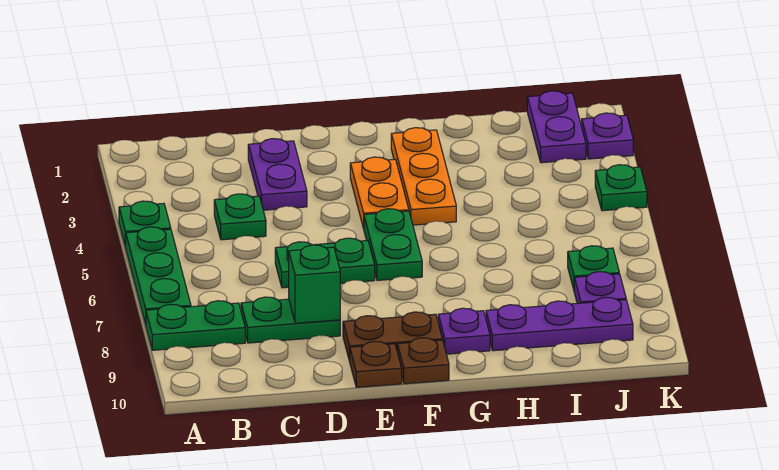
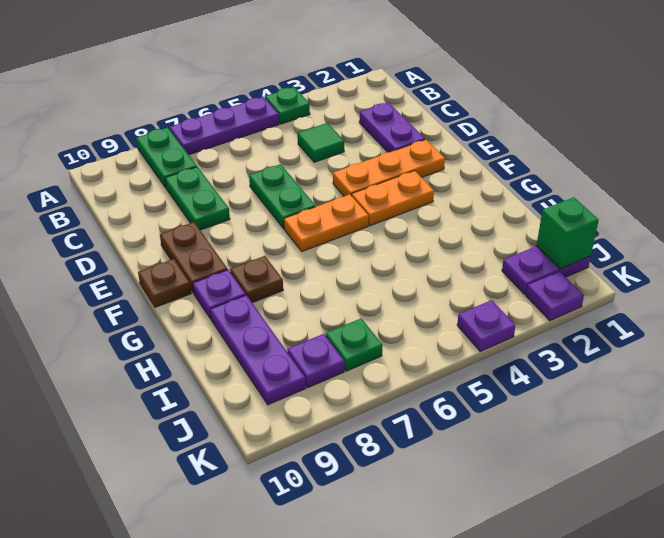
green plate A5:A7 level 1 -> purple plate A5:A7 level 1
green plate C4 level 1 -> green tile C4 level 1
purple plate D2:D3 level 1 -> purple plate C2:D2 level 1
green brick D8 level 2 -> green brick J1 level 2
brown plate E10 level 1 -> brown plate G8 level 1
green plate F5:F6 level 1 -> orange plate F5:F6 level 1
orange plate G2:G4 level 1 -> orange plate E2:E4 level 1
green plate K4 level 1 -> purple plate K4 level 1

